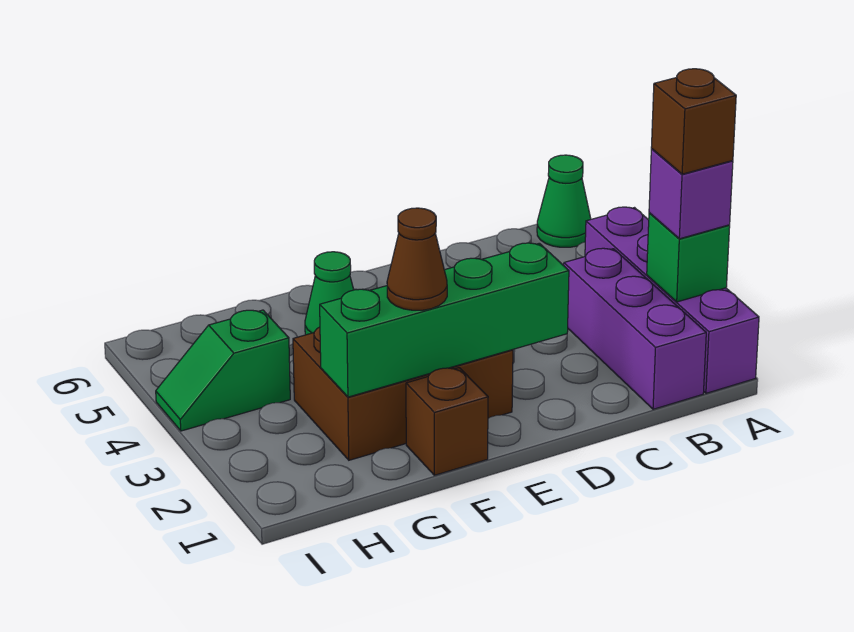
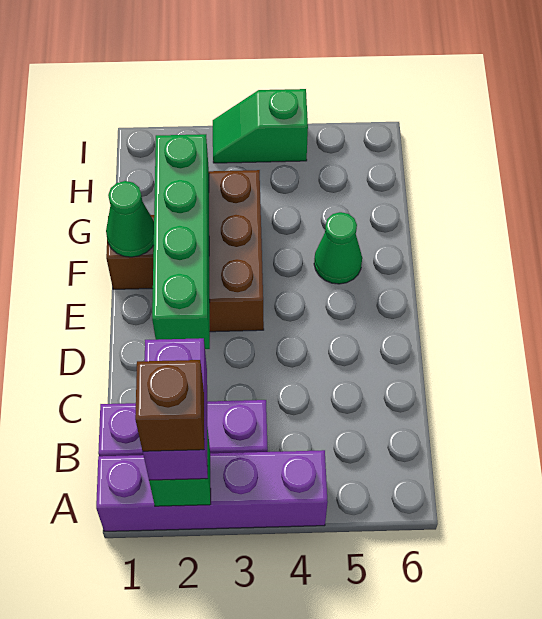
purple brick A2 level 3 -> purple brick A2:B2 level 3
green cone A6 level 1 -> green cone F1 level 2
brown cone F2 level 3 -> none
green slope H4:I4 level 1 top H -> green slope I3:I4 level 1 top 4

